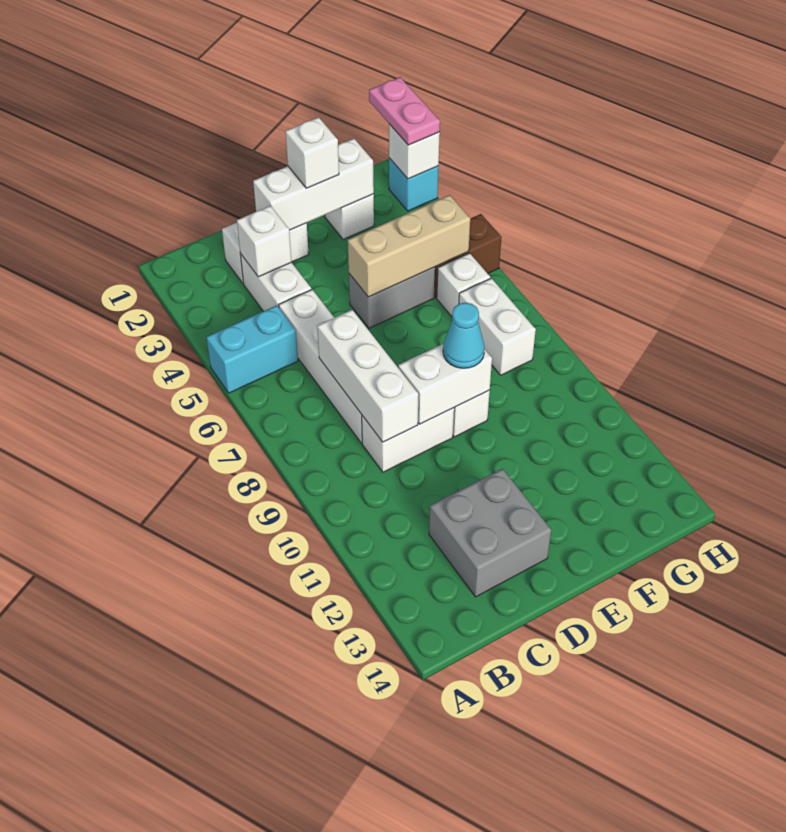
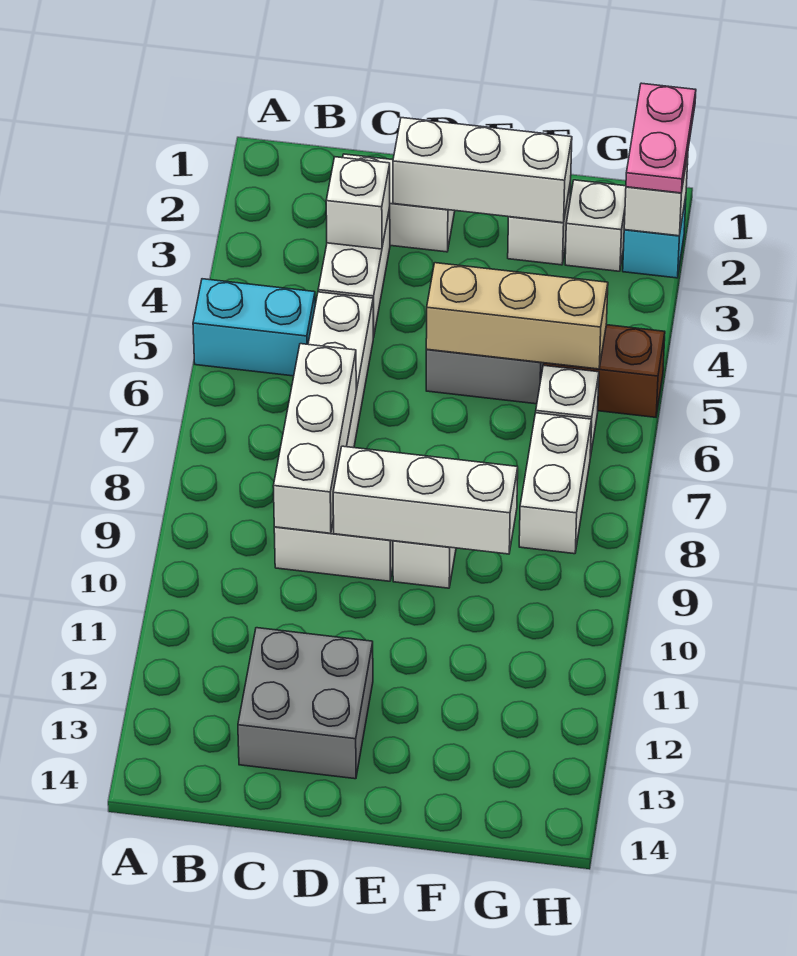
white brick D9:E9 level 2 -> white brick D9:F9 level 2
white brick E2 level 3 -> white brick G2 level 1
cyan cone E9 level 3 -> none

